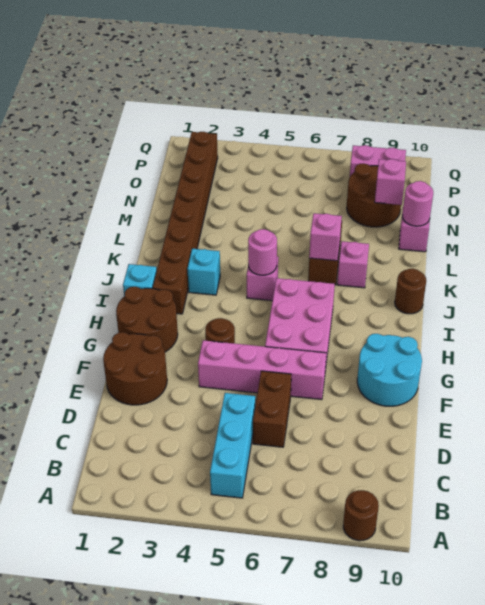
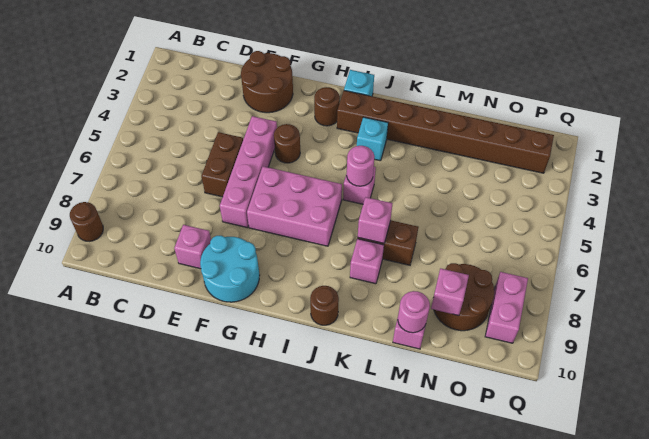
cyan brick B5:D5 level 1 -> none
brown brick D6:E6 level 1 -> brown brick E5:E6 level 1
none -> pink brick E9 level 1
brown round brick G1:H2 level 1 -> brown round brick H2 level 1

